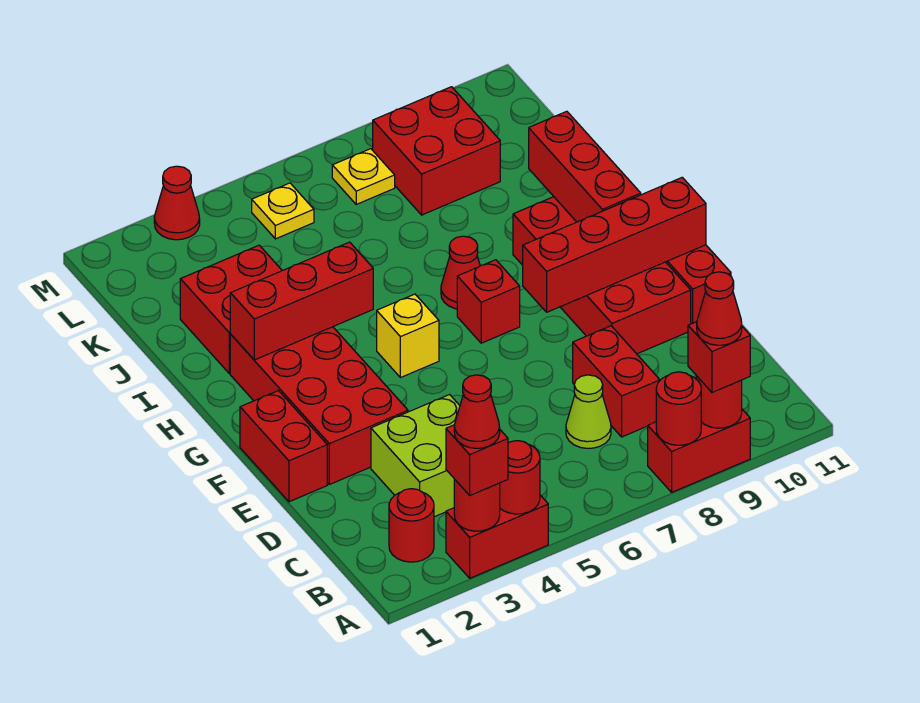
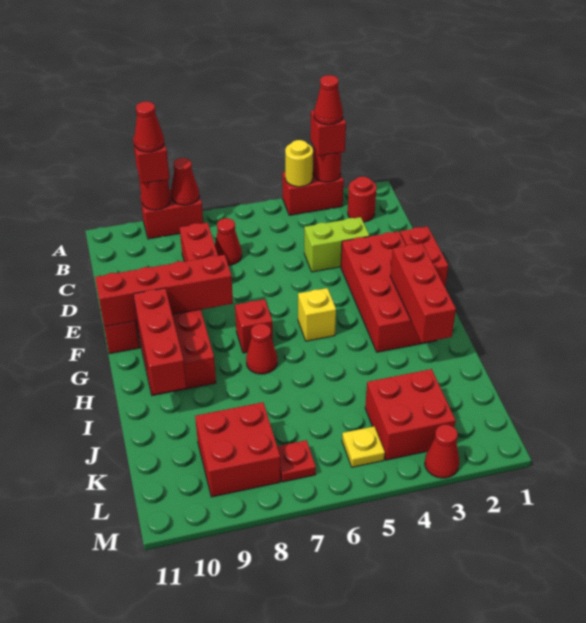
red round brick A4 level 2 -> yellow round brick A4 level 2
red round brick A8 level 2 -> red cone A8 level 2
lime brick C3:D4 level 1 -> lime brick D3:D4 level 1
lime cone C7 level 1 -> red cone C7 level 1
red brick H2:H4 level 2 -> red brick G2:I2 level 2
red brick I2:J3 level 1 -> red brick K3:L4 level 1
yellow plate L7 level 1 -> red plate L7 level 1

